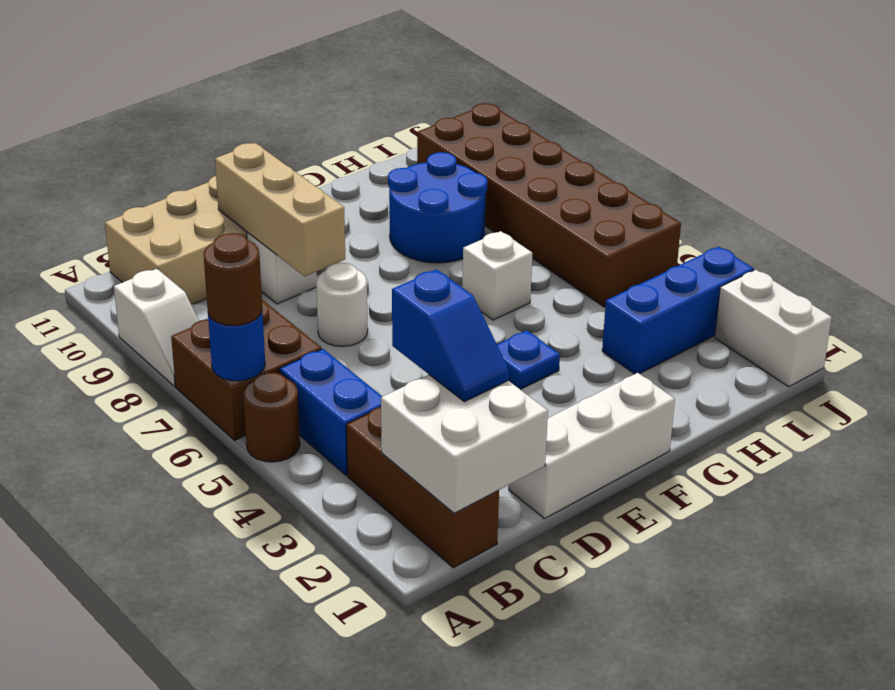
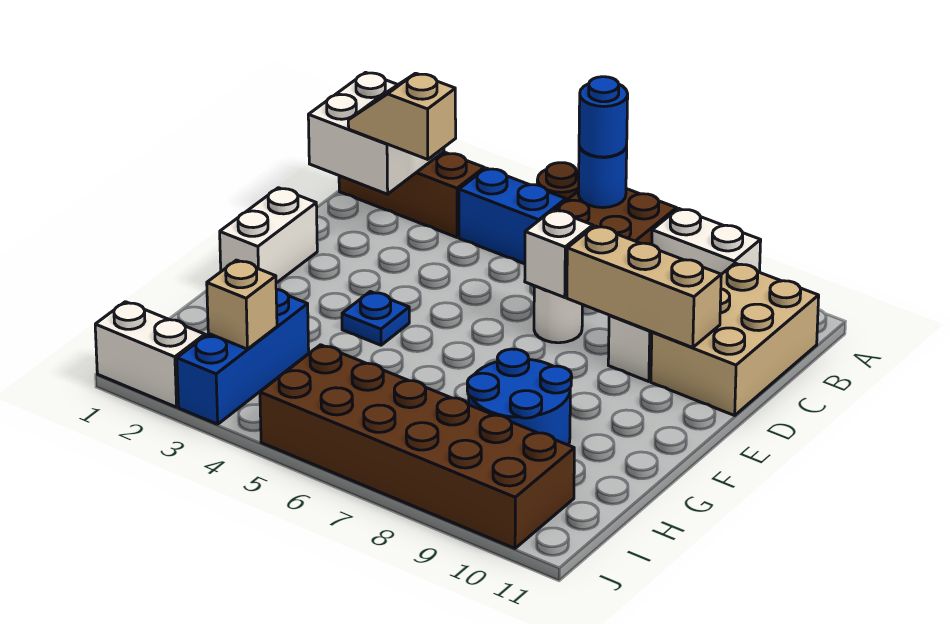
brown round brick A6 level 3 -> blue round brick A6 level 3
white slope A8:A9 level 1 top 9 -> white brick A8:A9 level 1
blue slope C2:C3 level 3 top 3 -> tan slope C2:C3 level 3 top 3
white brick D1:F1 level 1 -> white brick E1:F1 level 1
white brick G6 level 1 -> white brick D7 level 2
none -> tan brick I3 level 2

